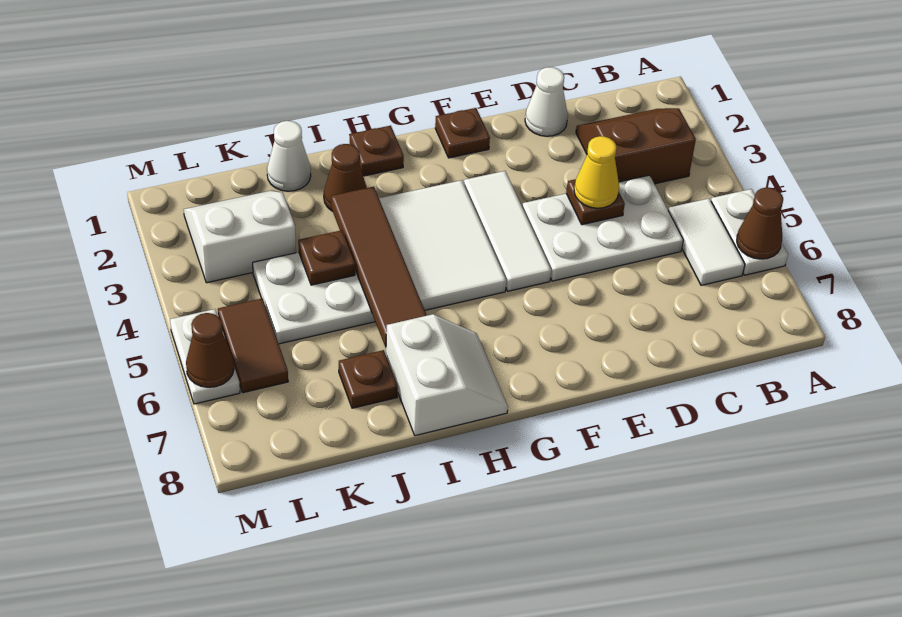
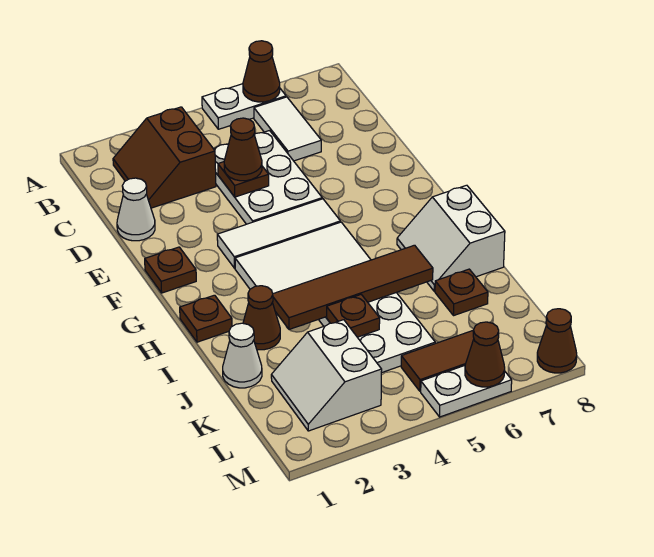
white tile B5:B6 level 1 -> white tile B6:C6 level 1
yellow cone D4 level 3 -> brown cone D4 level 3
white slope H7:I8 level 1 top I -> white slope H7:I8 level 1 top 8
none -> brown cone M8 level 1

